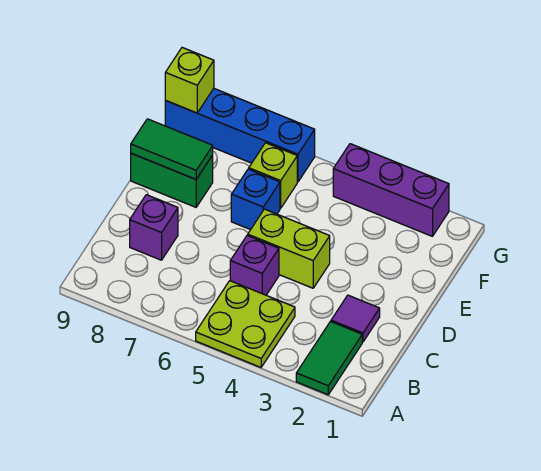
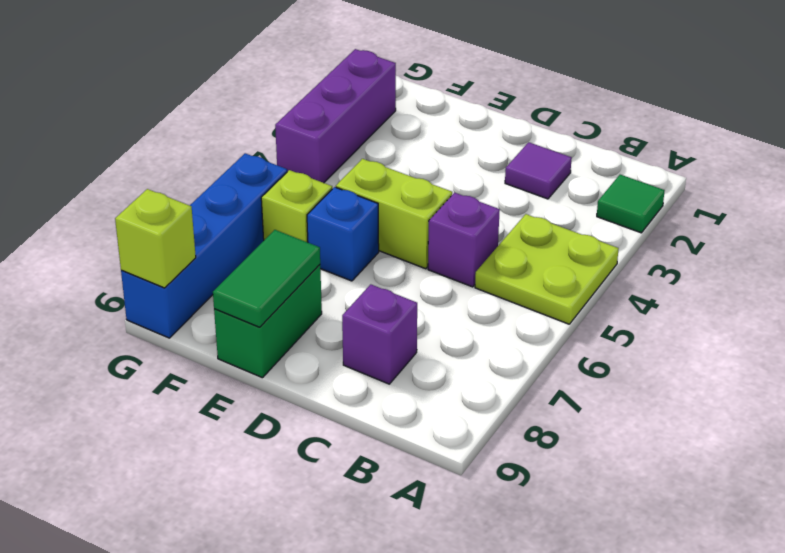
green tile A2:B2 level 1 -> green tile A2 level 1
lime brick D4:D5 level 1 -> lime brick D5:E5 level 1

